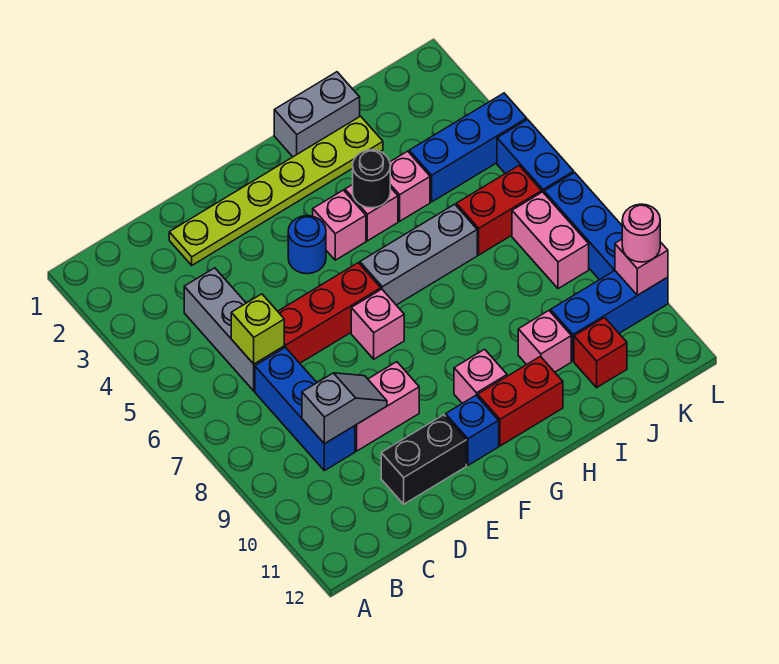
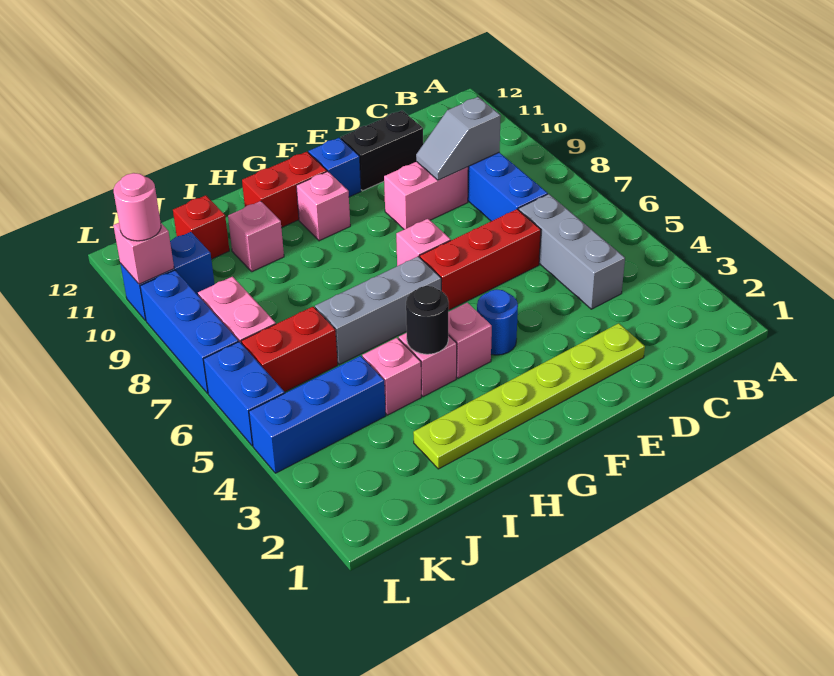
lime brick C6 level 2 -> none
grey brick H1:I1 level 1 -> none
blue brick J10:L10 level 1 -> blue brick K10:L10 level 1

